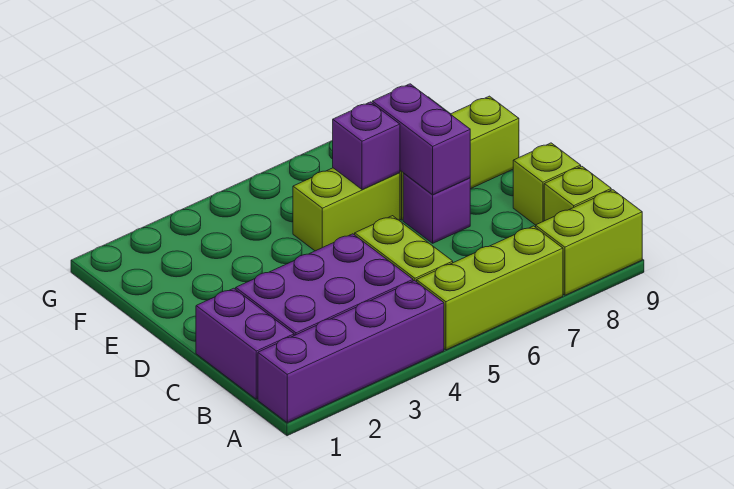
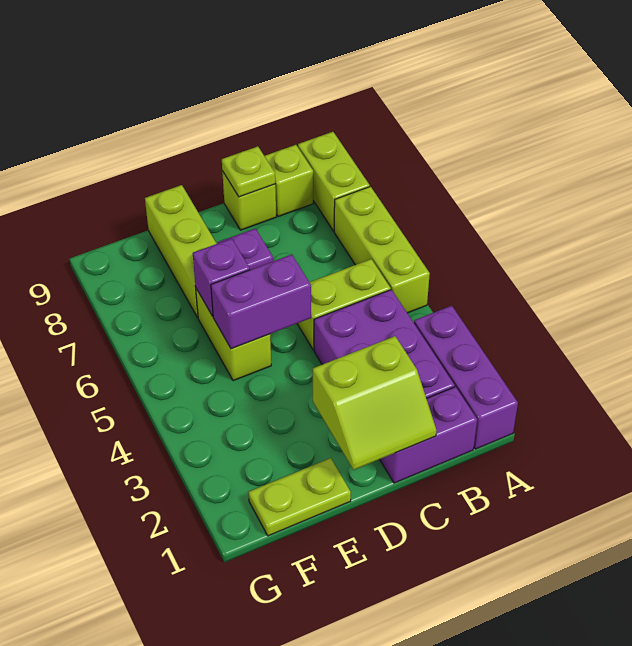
purple brick A1:A4 level 1 -> purple brick A1:A3 level 1
none -> lime slope C1:D2 level 2 top 2
none -> lime plate C9 level 2
purple brick D7:E7 level 2 -> purple brick D5:E5 level 2
none -> lime plate E1:F1 level 1

